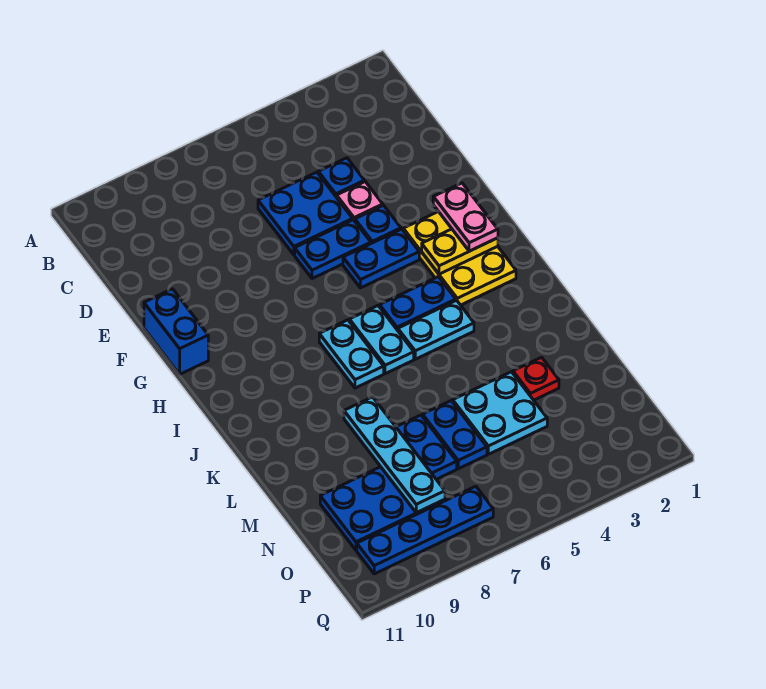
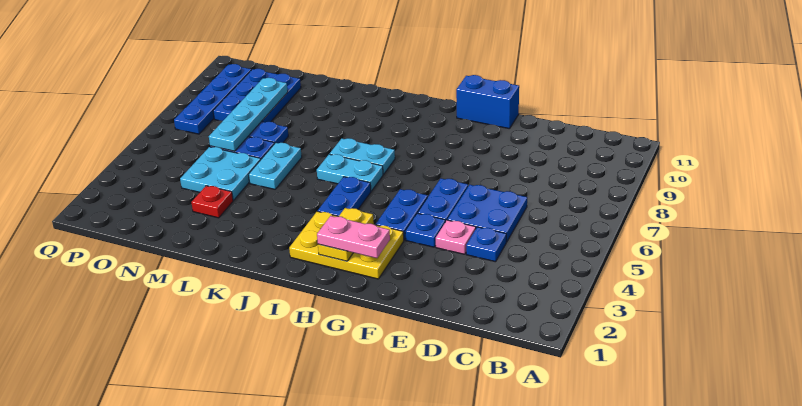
cyan plate J4:J5 level 1 -> cyan plate L5:L6 level 1
cyan plate L8:O8 level 2 -> cyan plate N6:N9 level 2

